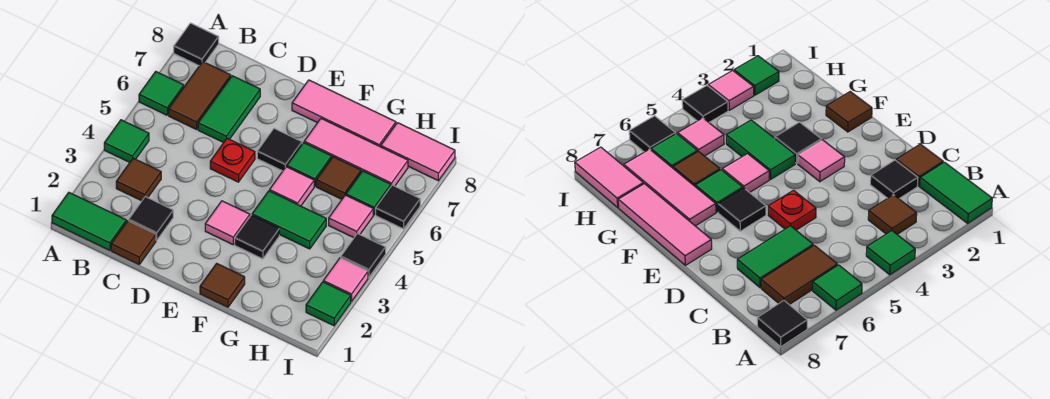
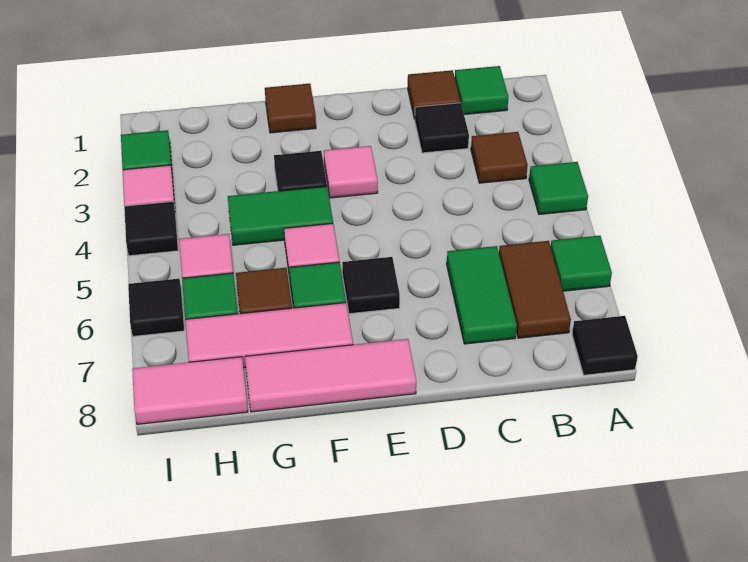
green tile A1:B1 level 1 -> green tile B1 level 1
red plate D5 level 1 -> none

